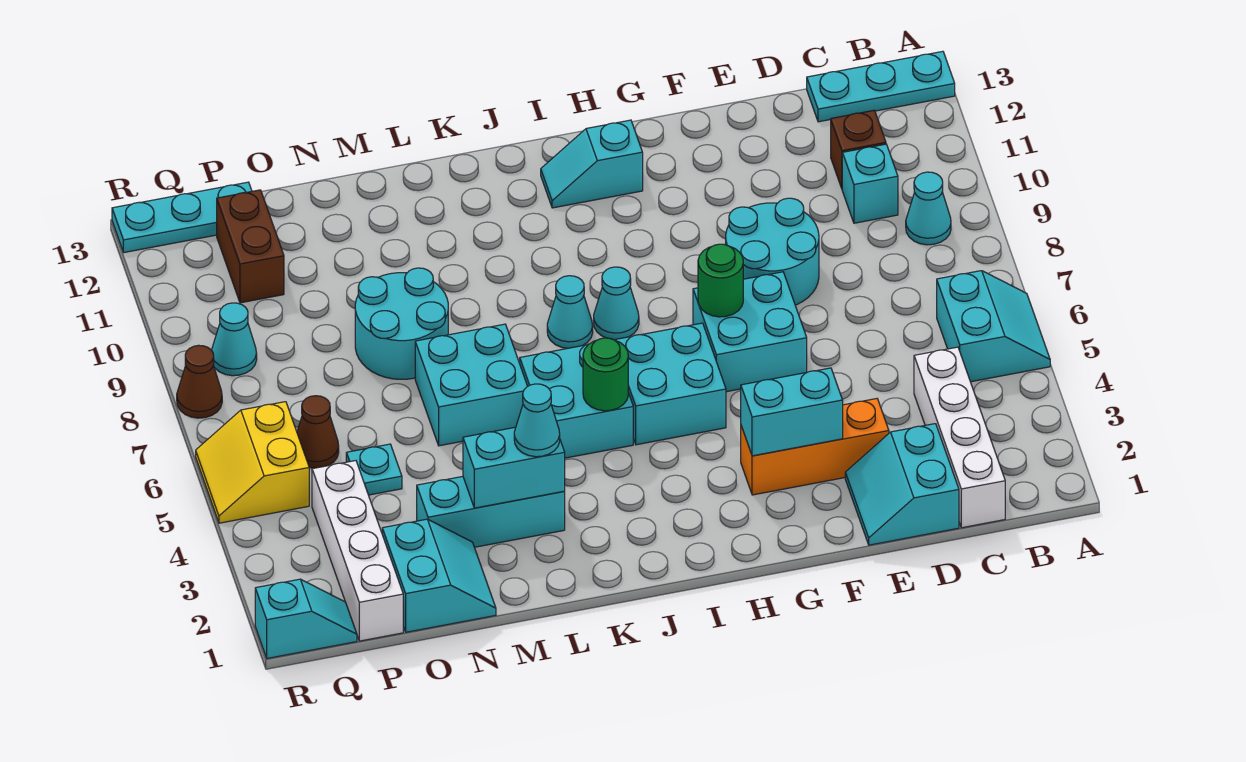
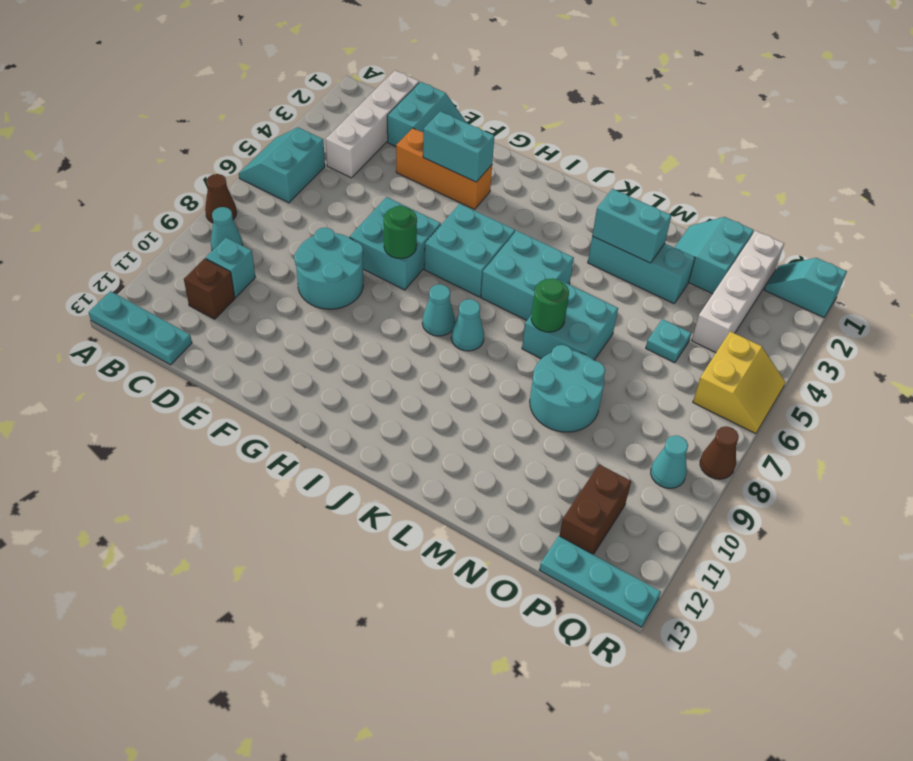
cyan slope H12:I12 level 1 top H -> none
green round brick J5 level 2 -> green round brick L7 level 2
cyan cone L3 level 3 -> none
brown cone P6 level 1 -> brown cone A8 level 1

